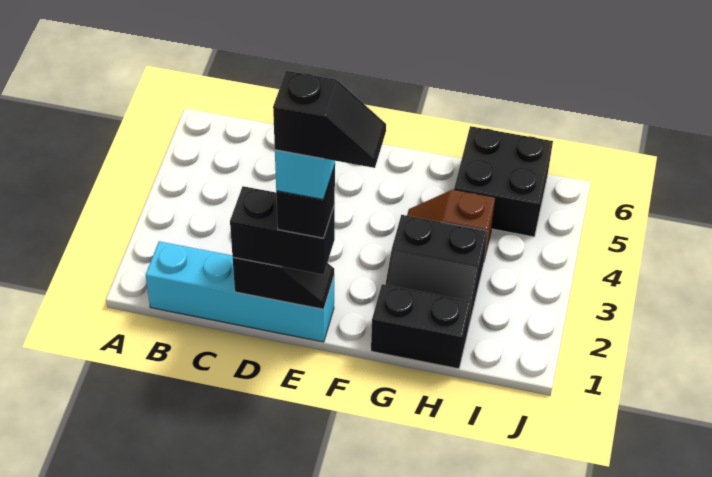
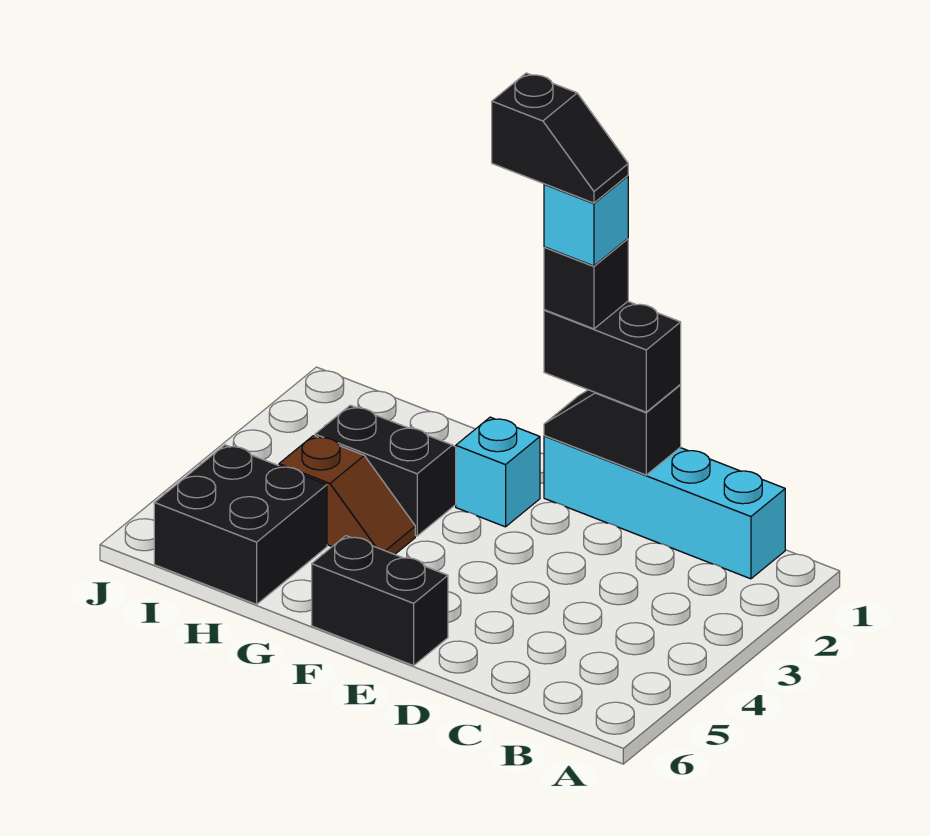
black slope E1:F1 level 6 top E -> black slope E1:F1 level 6 top F
none -> cyan brick F2 level 1
black brick G1:H1 level 1 -> black brick E6:F6 level 1

